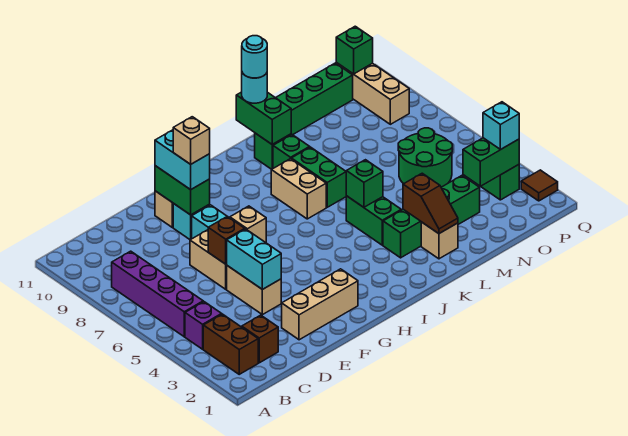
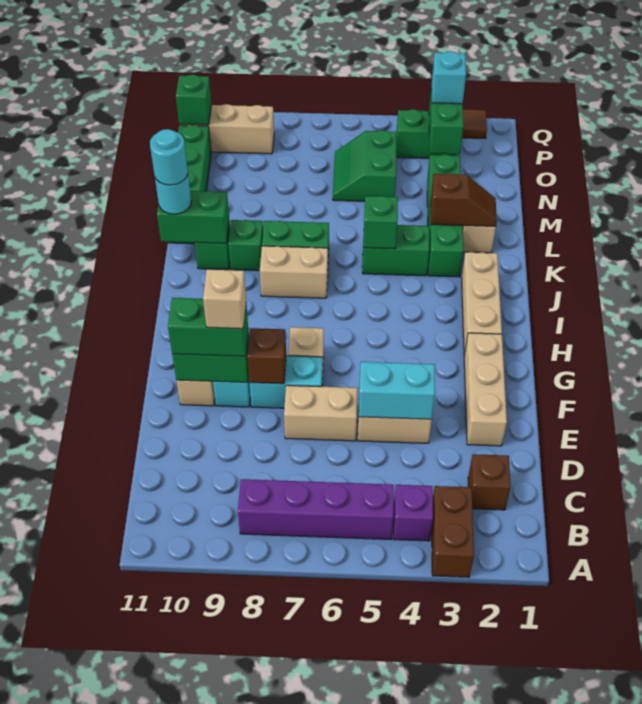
brown brick B2:B3 level 1 -> brown brick A3:B3 level 1
brown brick E6 level 2 -> brown brick F8 level 2
cyan brick F9:F10 level 3 -> green brick F9:F10 level 3
none -> tan brick H2:J2 level 1
green round brick N5:O6 level 1 -> green slope N5:O6 level 1 top 5

